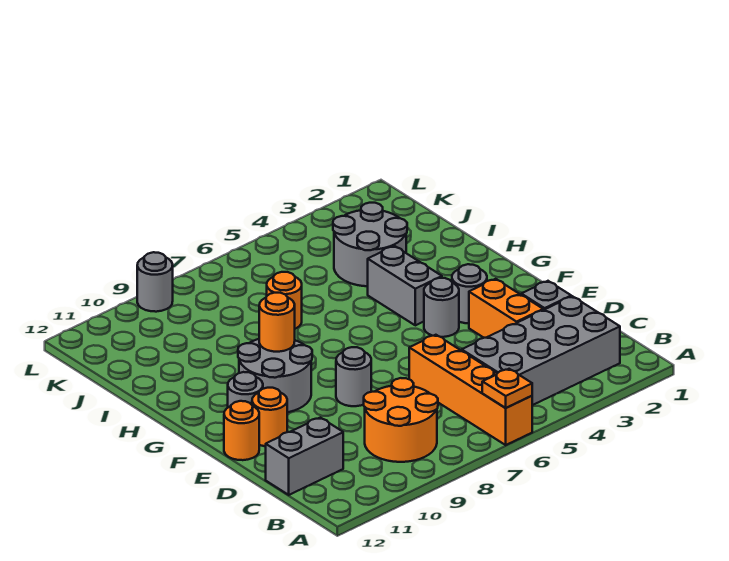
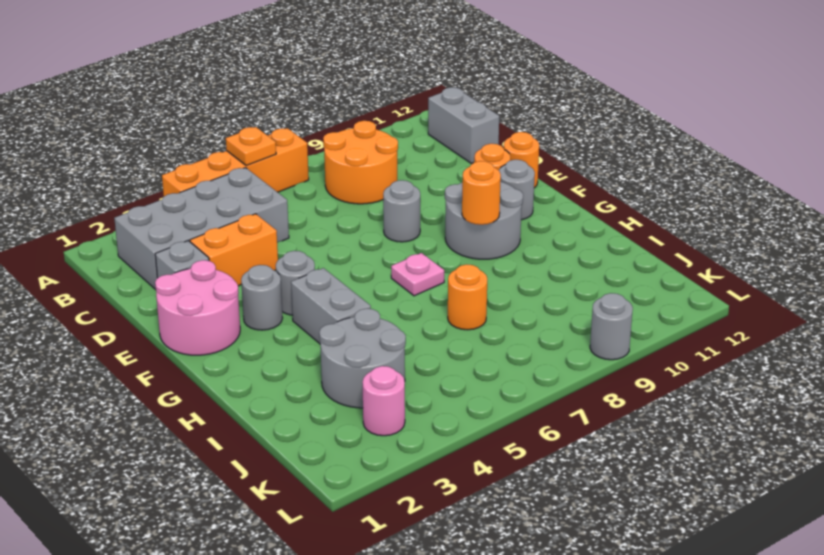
orange brick A6:D6 level 1 -> orange brick A4:A7 level 1
grey brick C11:C12 level 1 -> grey brick B12:C12 level 1
orange brick D3:E3 level 1 -> orange brick D3:D4 level 1
none -> pink round brick E1:F2 level 1
none -> pink plate G7 level 1
none -> pink round brick K3 level 1

